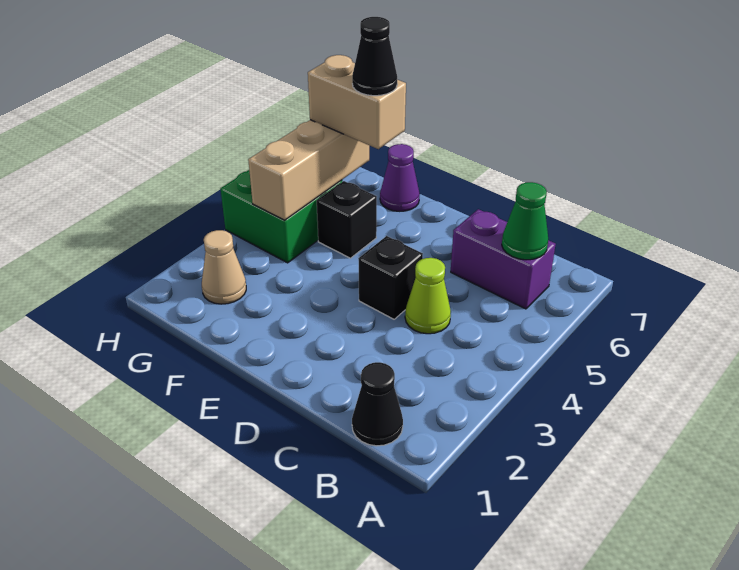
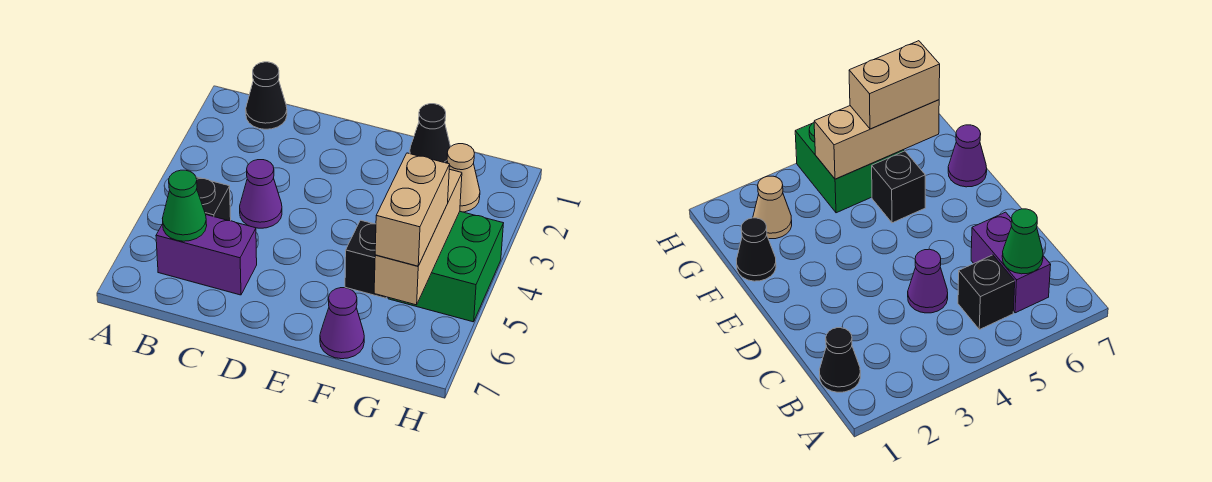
lime cone C4 level 1 -> purple cone C4 level 1
black brick D4 level 1 -> black brick B5 level 1
tan brick F6:G6 level 3 -> tan brick G5:G6 level 3
black cone F6 level 4 -> black cone F1 level 1

